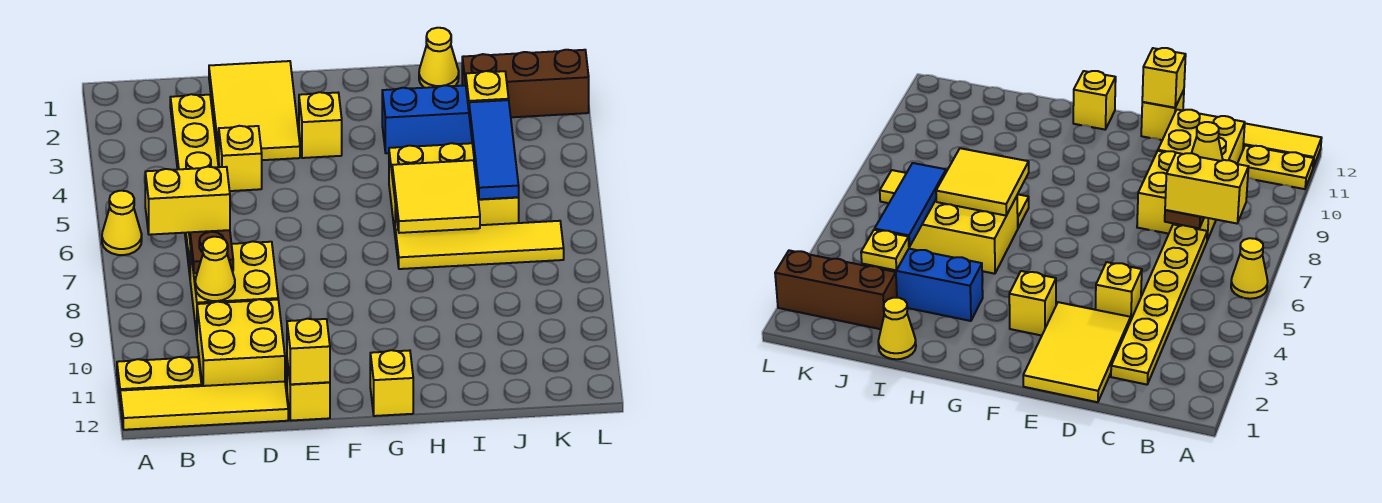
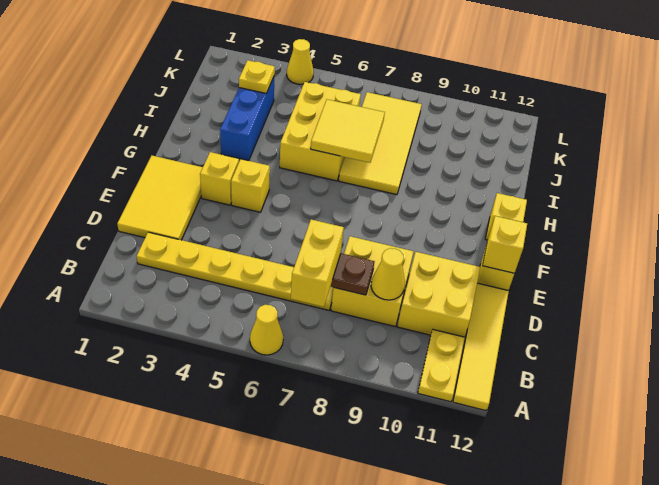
yellow tile D1:E3 level 1 -> yellow tile D1:F2 level 1
yellow brick D4 level 1 -> yellow brick F4 level 1
yellow tile H7:K7 level 1 -> yellow tile H7:K8 level 1
yellow cone I1 level 1 -> yellow cone L4 level 1
brown brick J2:L2 level 1 -> none
blue tile J4:J6 level 2 -> none

